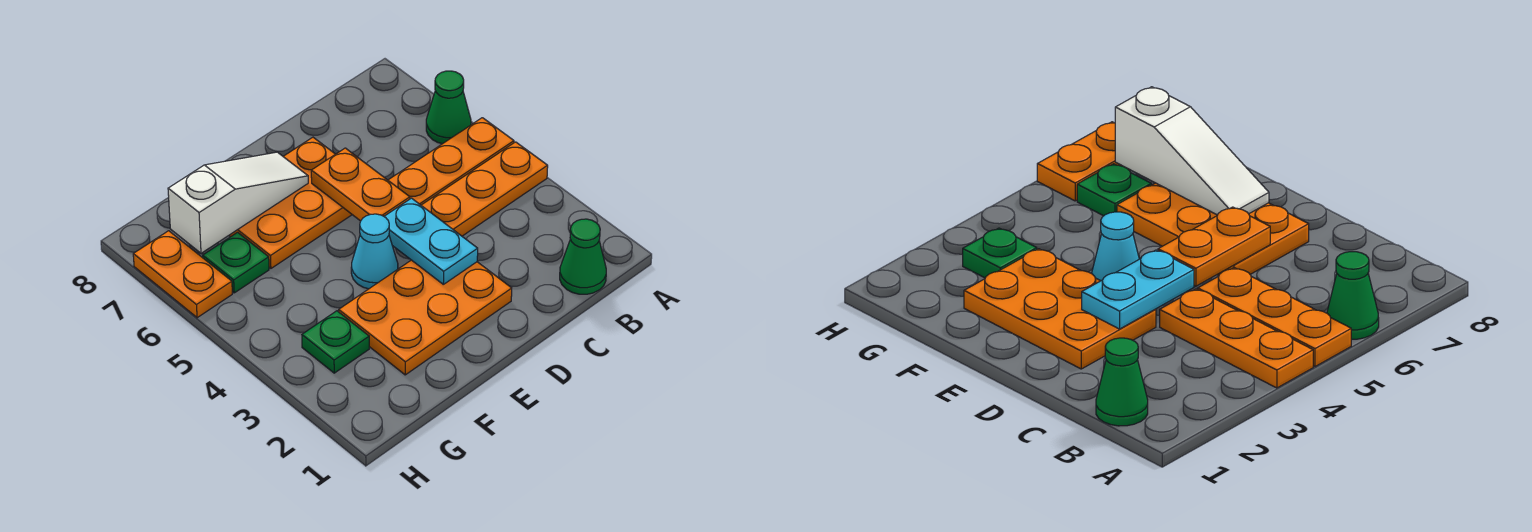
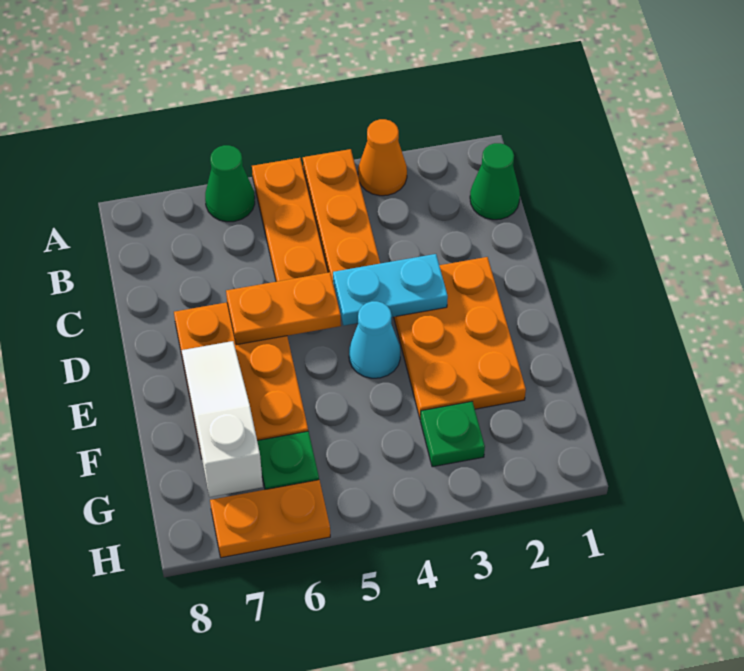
none -> orange cone A3 level 1

